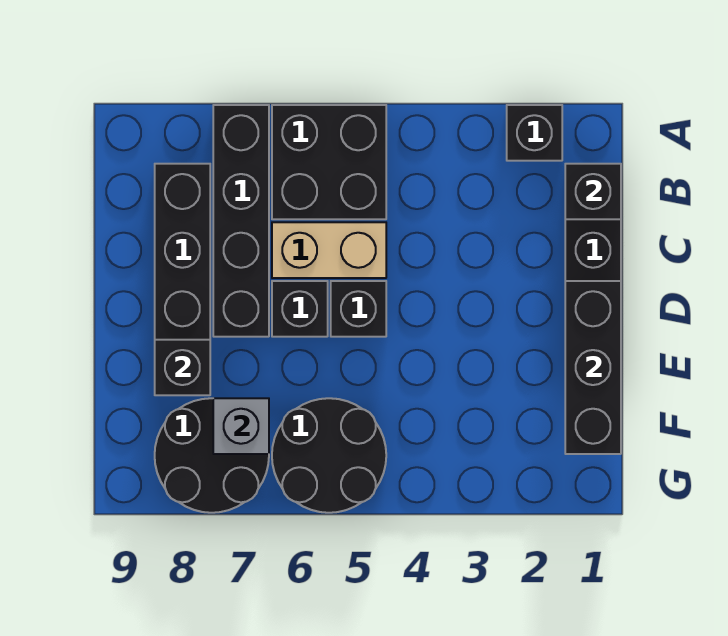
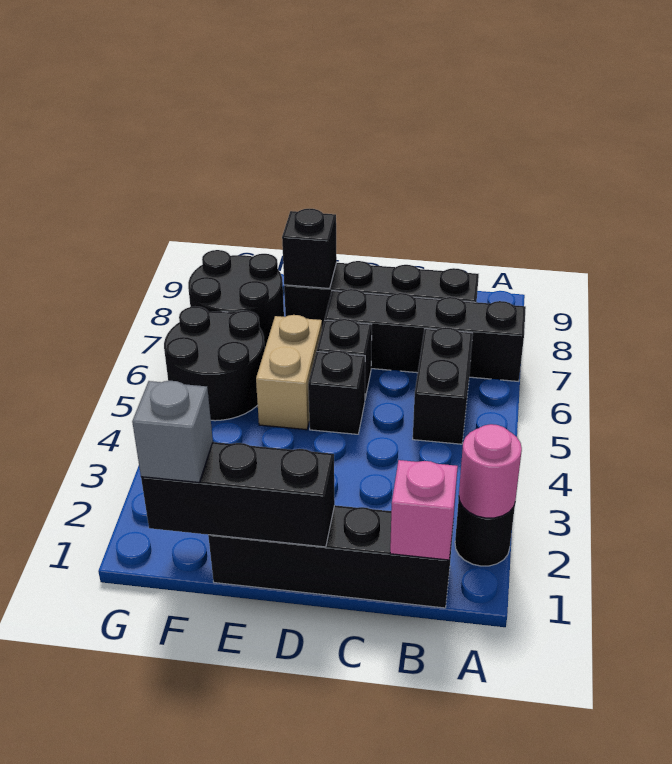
black brick A2 level 1 -> black round brick A2 level 1
none -> pink round brick A2 level 2
black brick A5:B6 level 1 -> black brick B5:B6 level 1
black brick B1 level 2 -> pink brick B1 level 2
tan brick C5:C6 level 1 -> tan brick E5:E6 level 1
grey brick F7 level 2 -> grey brick F1 level 3

